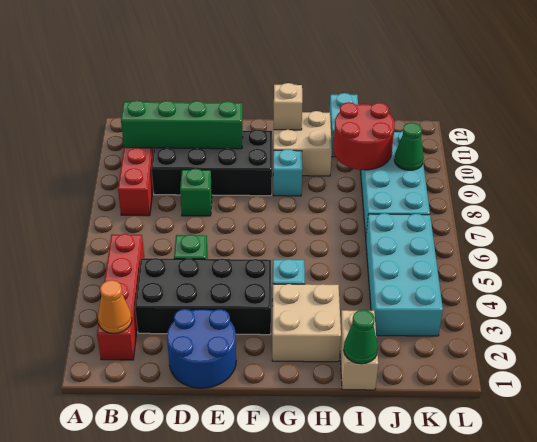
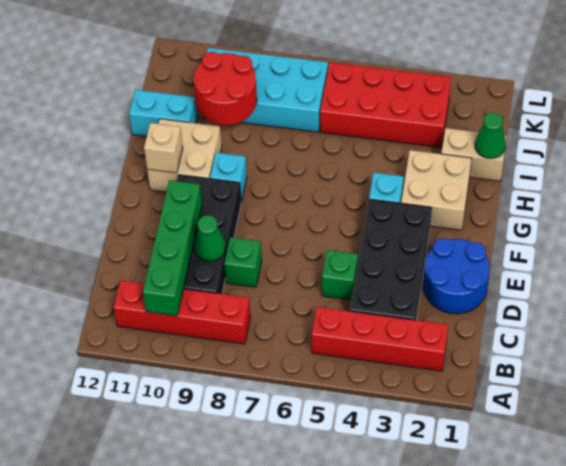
orange cone B2 level 2 -> none
cyan brick J3:K6 level 1 -> red brick J3:K6 level 1
green cone K9 level 2 -> green cone D9 level 2

